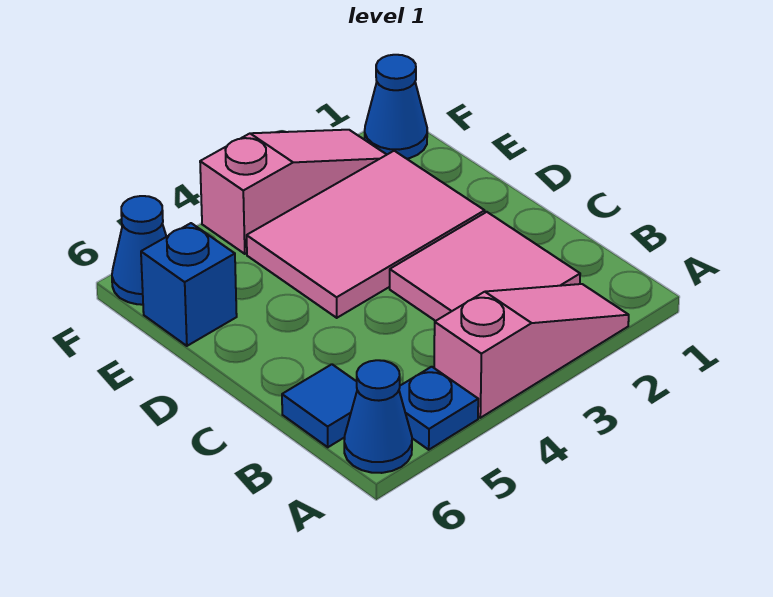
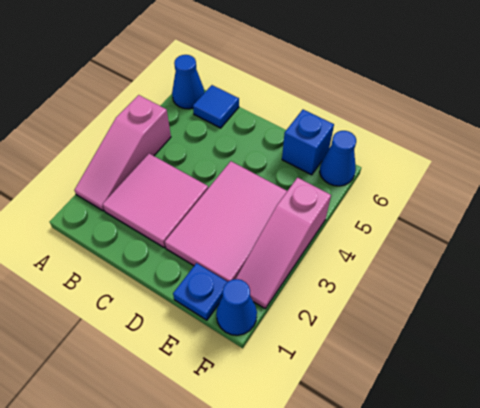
blue plate A5 level 1 -> blue plate E1 level 1

